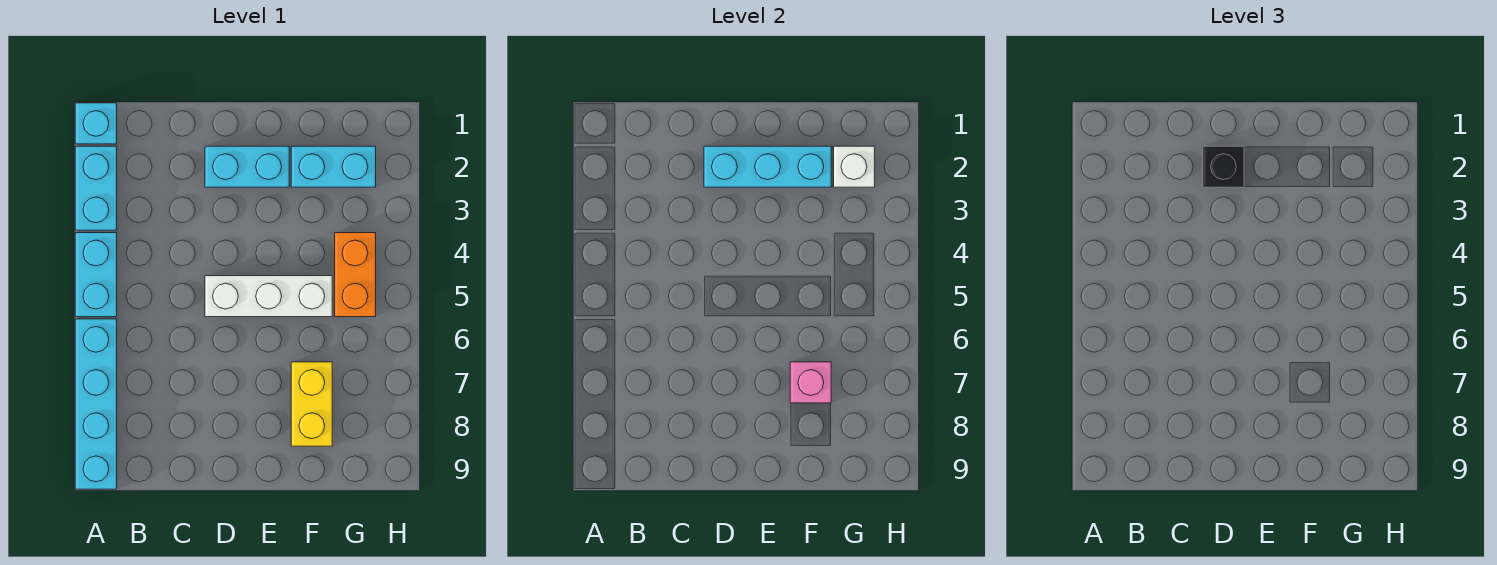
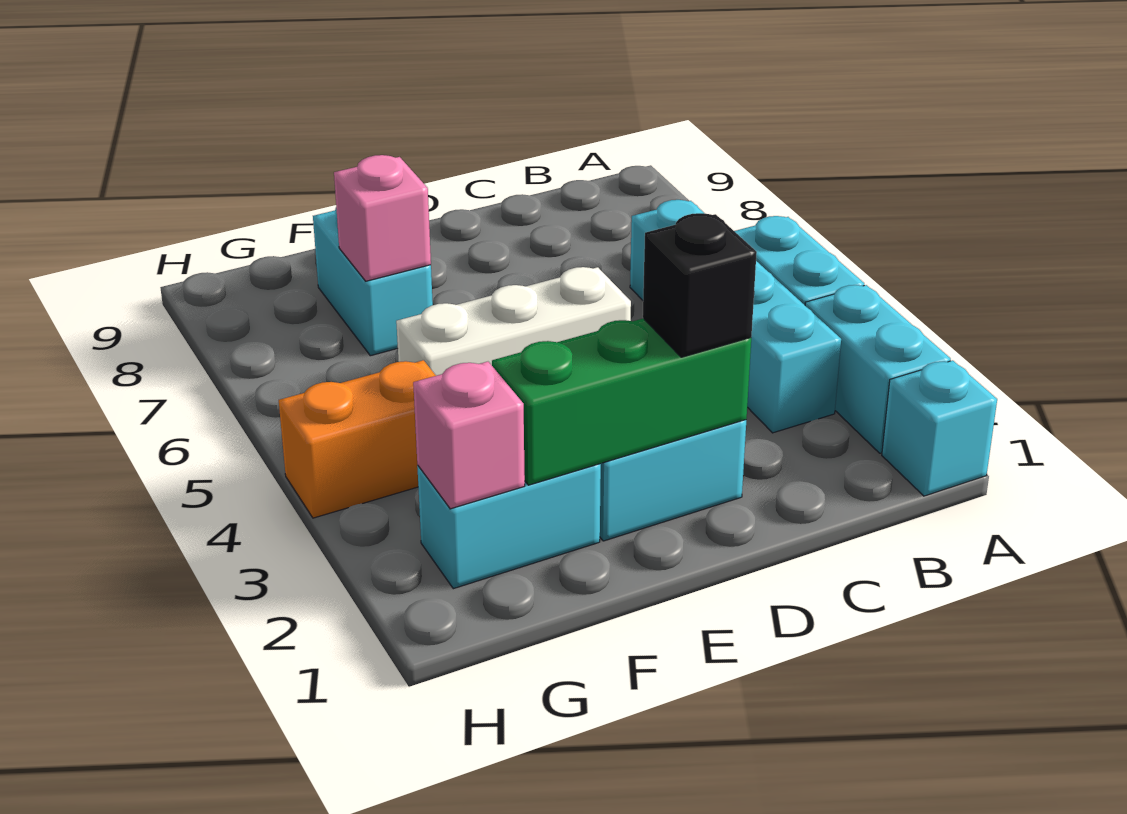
cyan brick A6:A9 level 1 -> cyan brick B3:B6 level 1
cyan brick D2:F2 level 2 -> green brick D2:F2 level 2
yellow brick F7:F8 level 1 -> cyan brick F7:F8 level 1
white brick G2 level 2 -> pink brick G2 level 2
orange brick G4:G5 level 1 -> orange brick G4:H4 level 1

